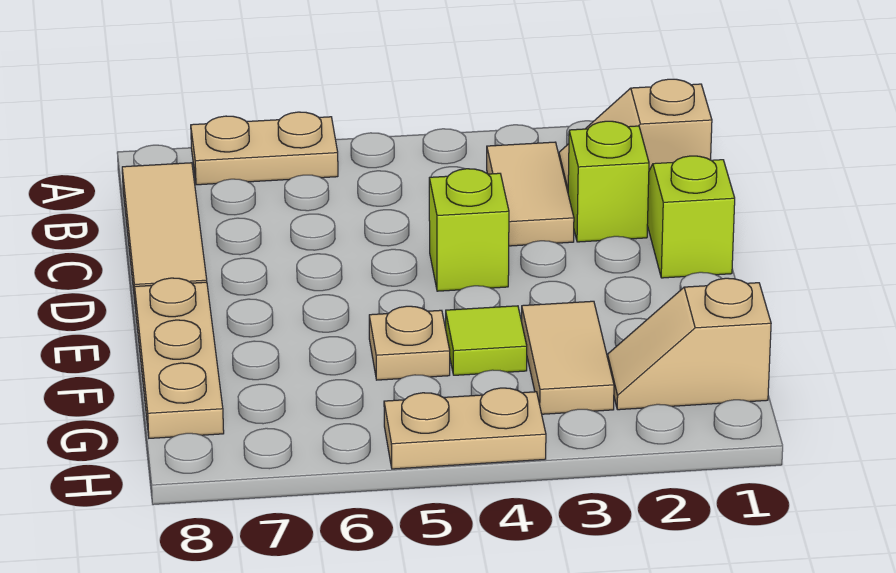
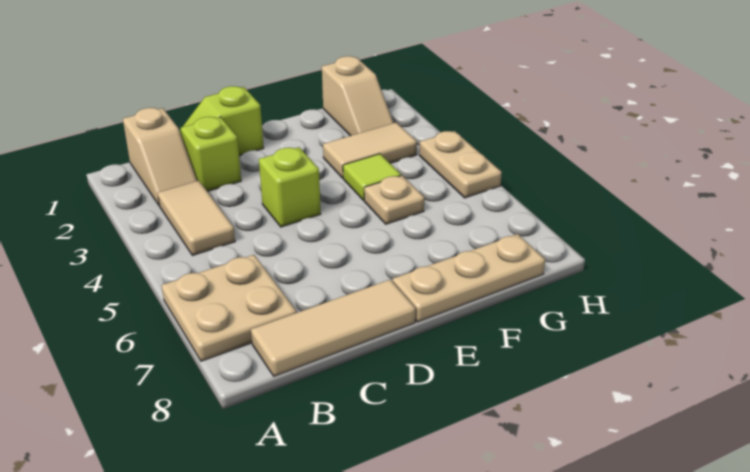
tan plate A6:A7 level 1 -> tan plate A6:B7 level 1
tan tile B3:C3 level 1 -> tan tile B3:B4 level 1

